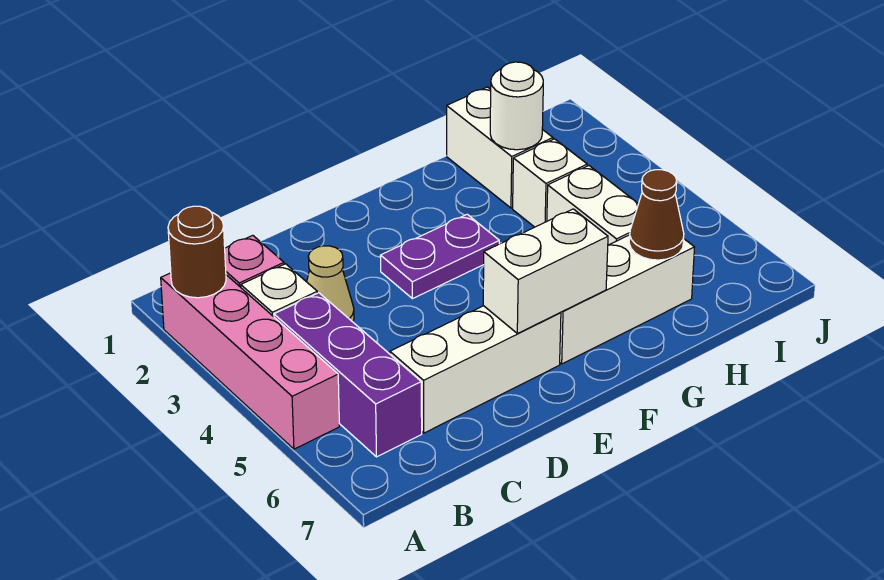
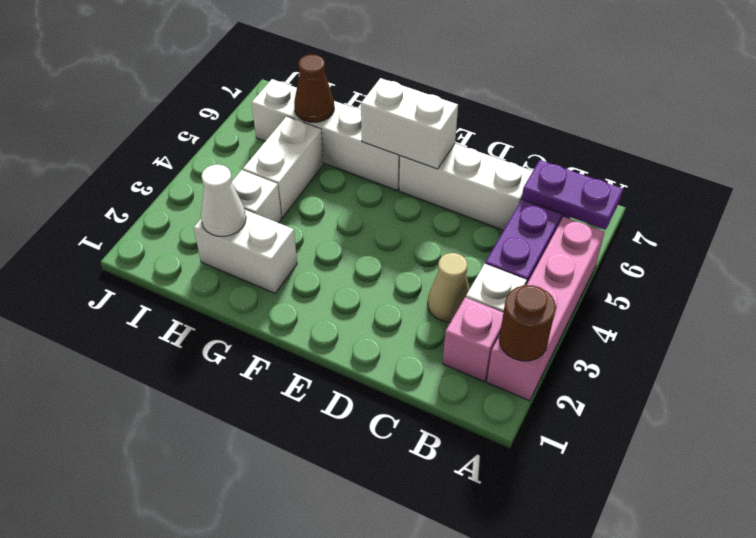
purple plate E3:F3 level 1 -> purple plate A6:B6 level 2
white brick F6:H6 level 1 -> white brick F6:I6 level 1
white brick H1:H2 level 1 -> white brick G2:H2 level 1
white round brick H2 level 2 -> white cone H2 level 2

